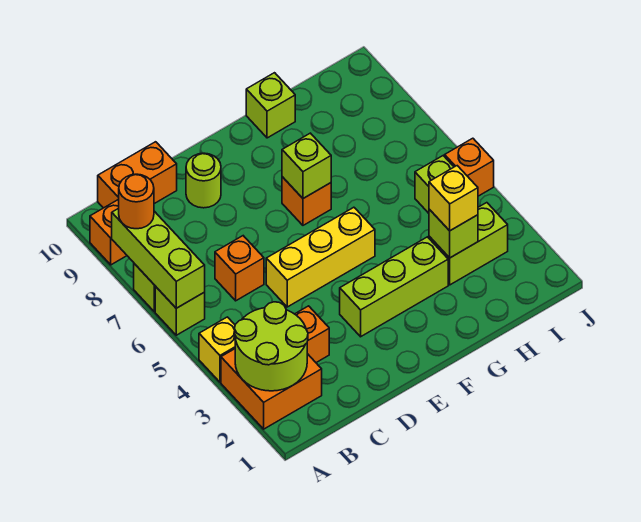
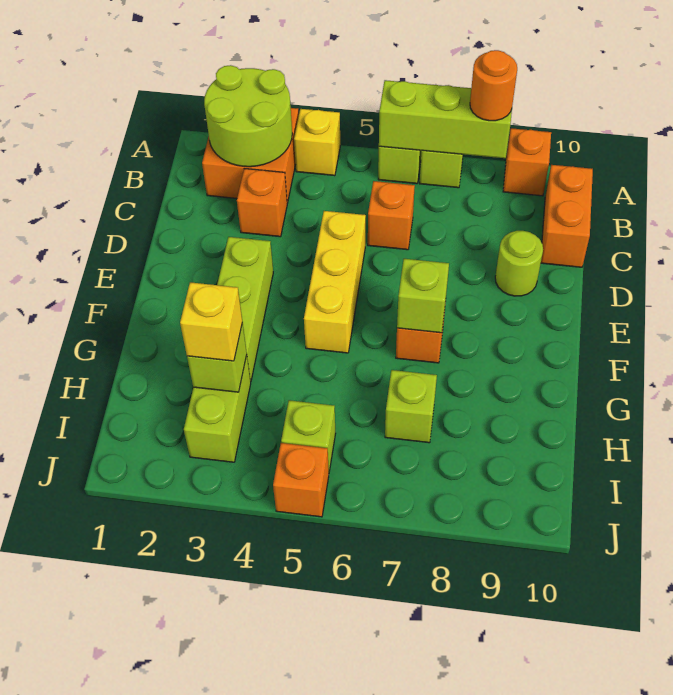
lime brick G10 level 1 -> lime brick H7 level 1

